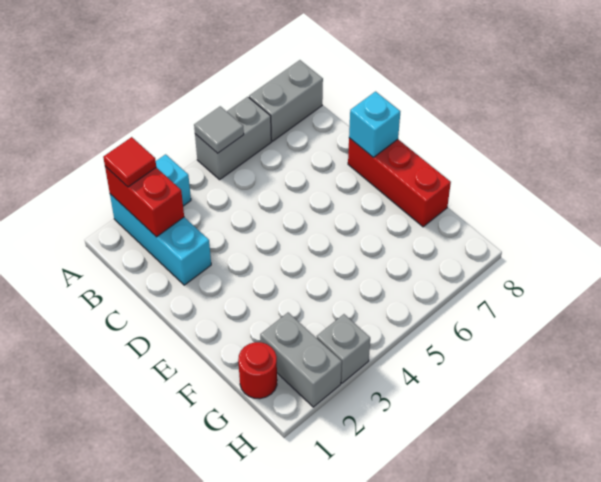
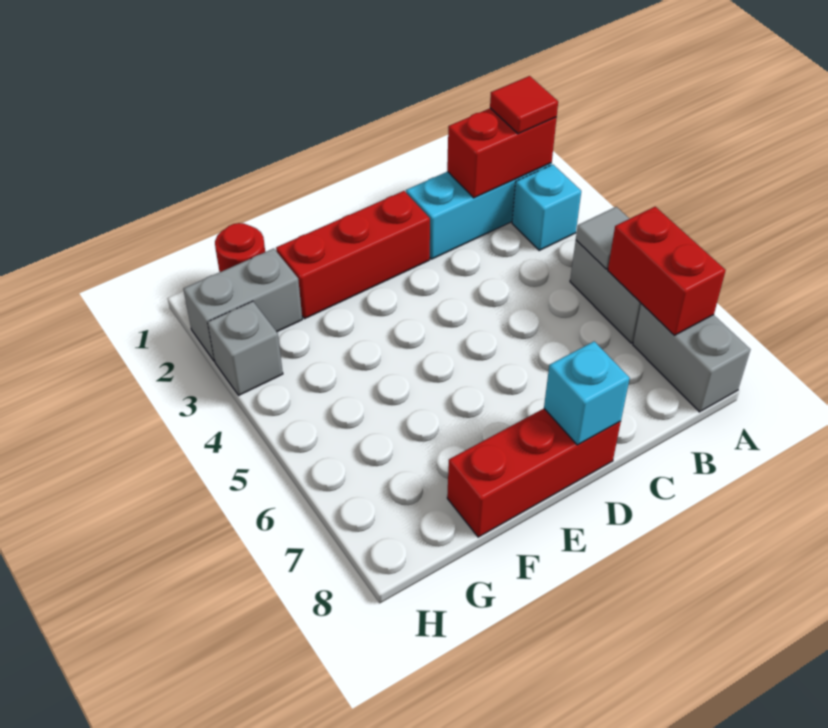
none -> red brick A6:A7 level 2
none -> red brick D2:F2 level 1

